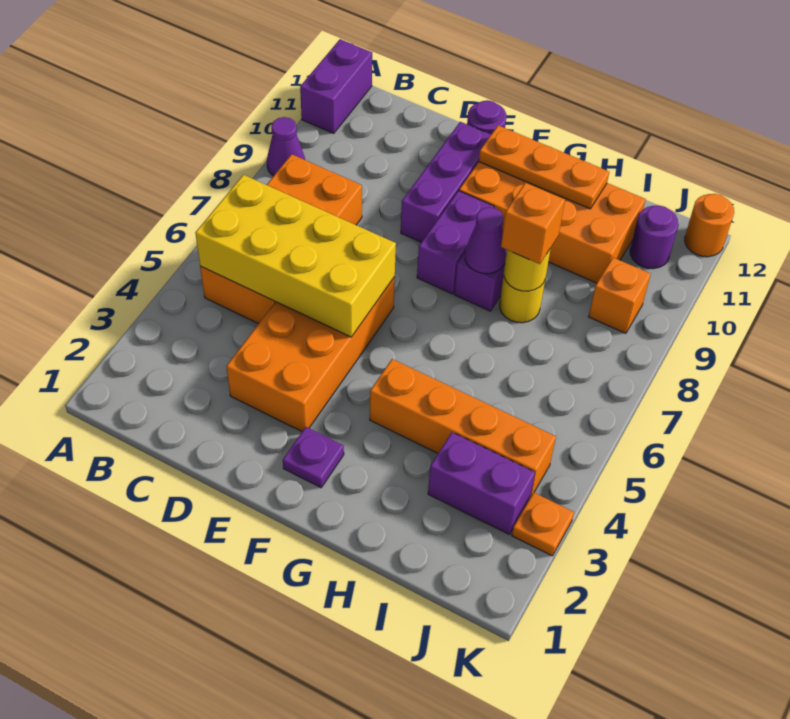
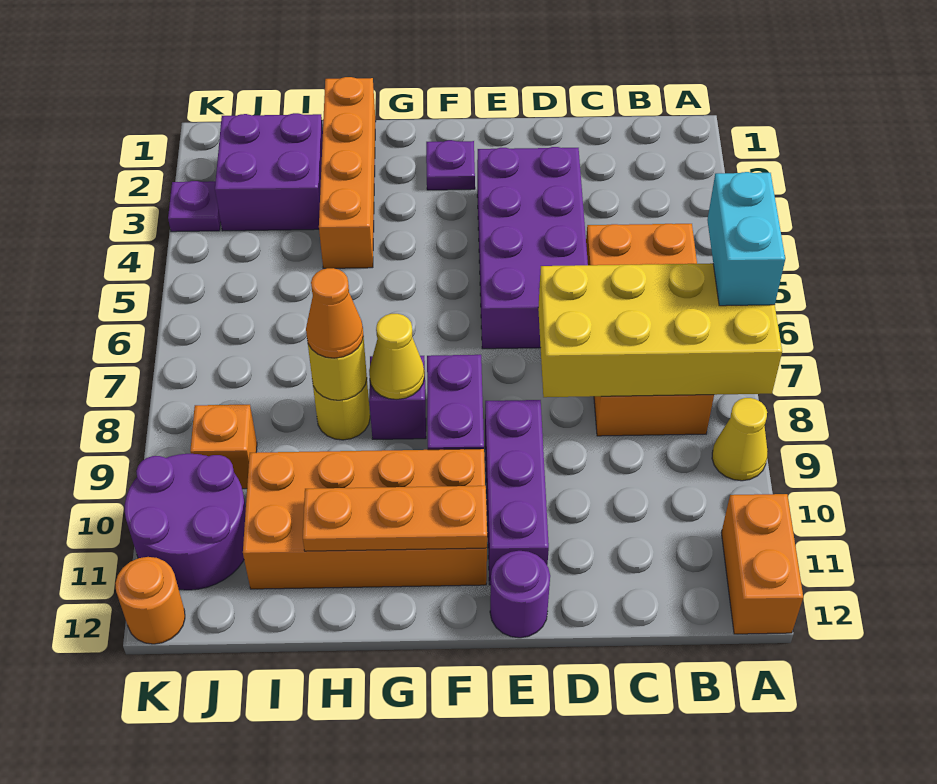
none -> cyan brick A6:A7 level 3
purple cone A9 level 1 -> yellow cone A9 level 1
purple brick A11:A12 level 1 -> orange brick A11:A12 level 1
yellow brick B5:E6 level 2 -> yellow brick A7:D8 level 2
orange brick D3:E6 level 1 -> purple brick D3:E6 level 1
orange brick G4:J4 level 1 -> orange brick H1:H4 level 1
purple cone G8 level 2 -> yellow cone G8 level 2
orange brick H8 level 3 -> orange cone H8 level 3
purple brick I3:J3 level 1 -> purple brick I2:J3 level 1
purple round brick J11 level 1 -> purple round brick J10:K11 level 1
orange plate K3 level 1 -> purple plate K3 level 1

